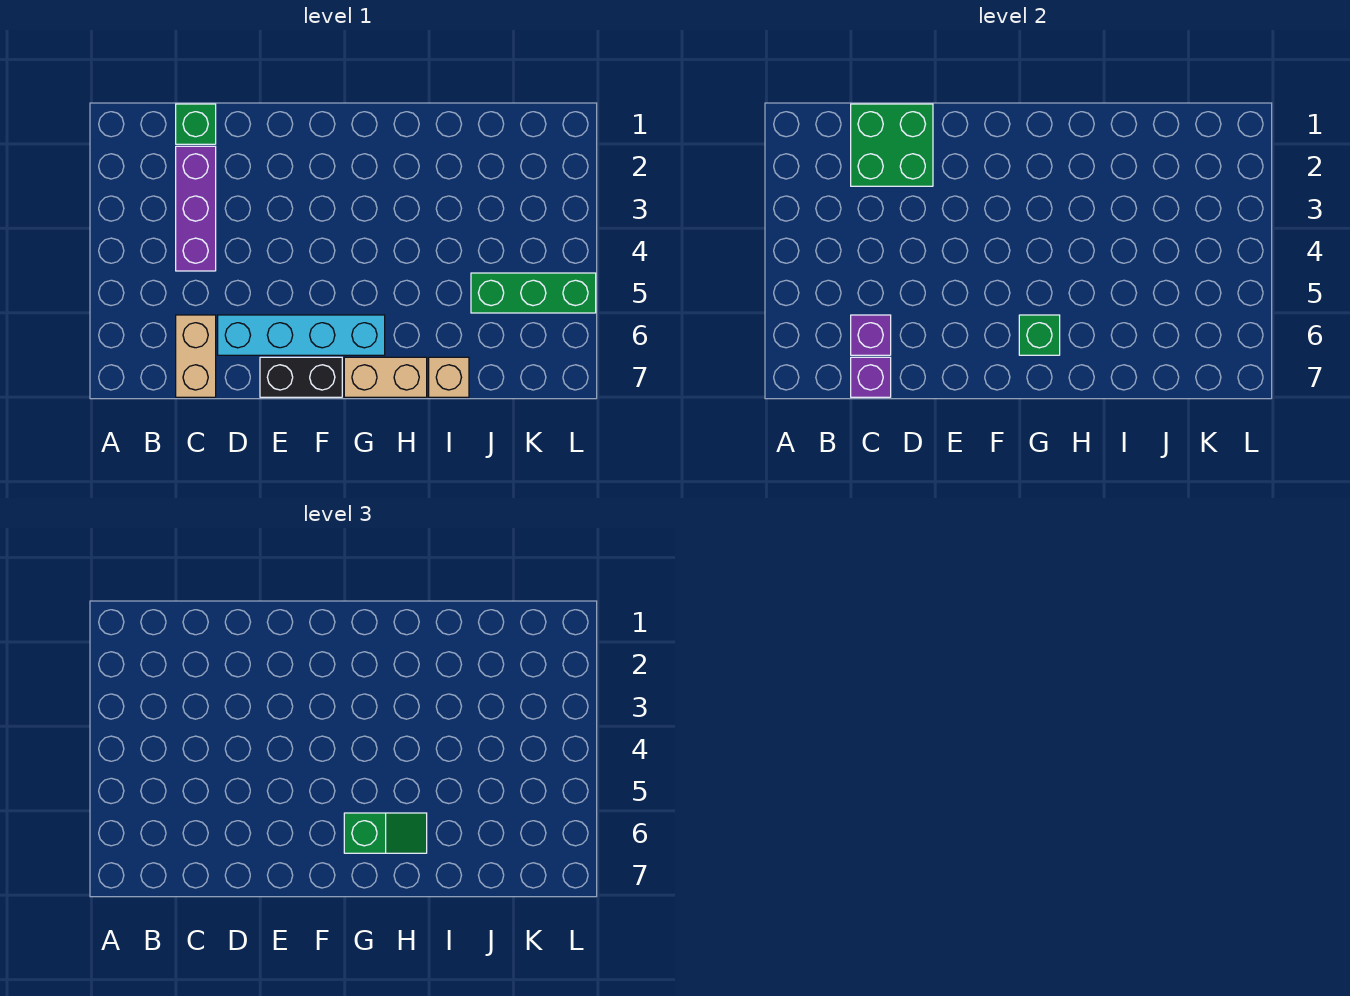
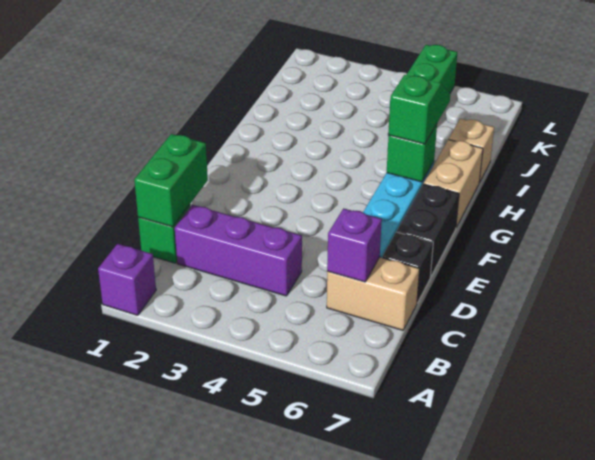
green brick C1:D2 level 2 -> green brick C1:D1 level 2
purple brick C7 level 2 -> purple brick A1 level 1
none -> black brick D7 level 1

